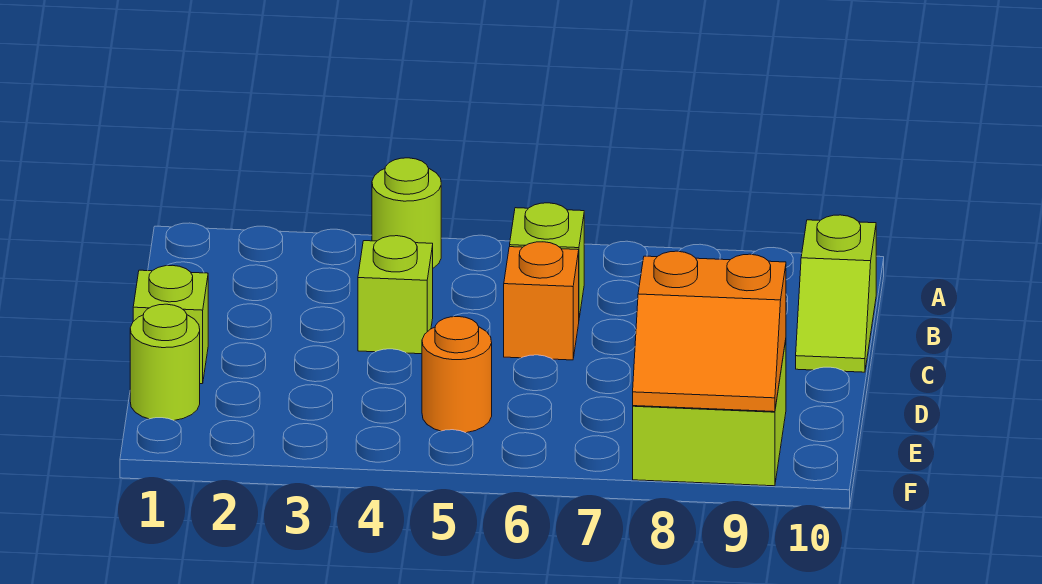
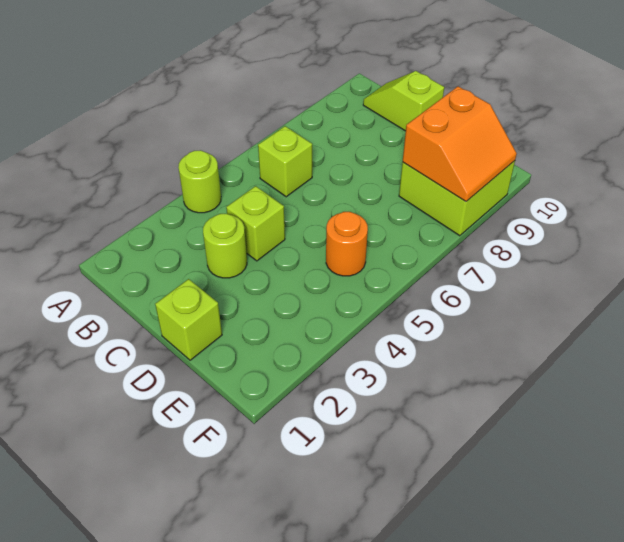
lime slope B10:C10 level 1 top B -> lime slope B10:C10 level 1 top C
orange brick C6 level 1 -> none
lime round brick E1 level 1 -> lime round brick C3 level 1

